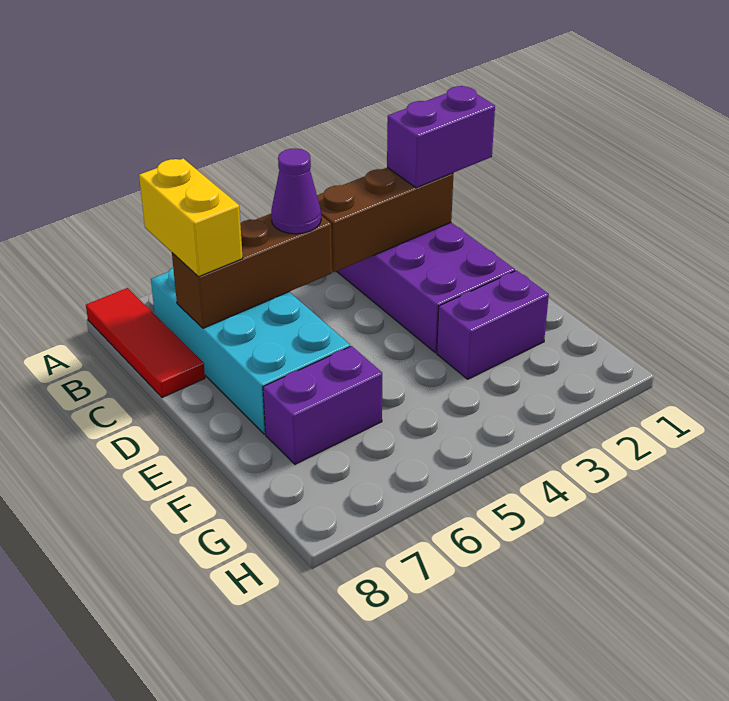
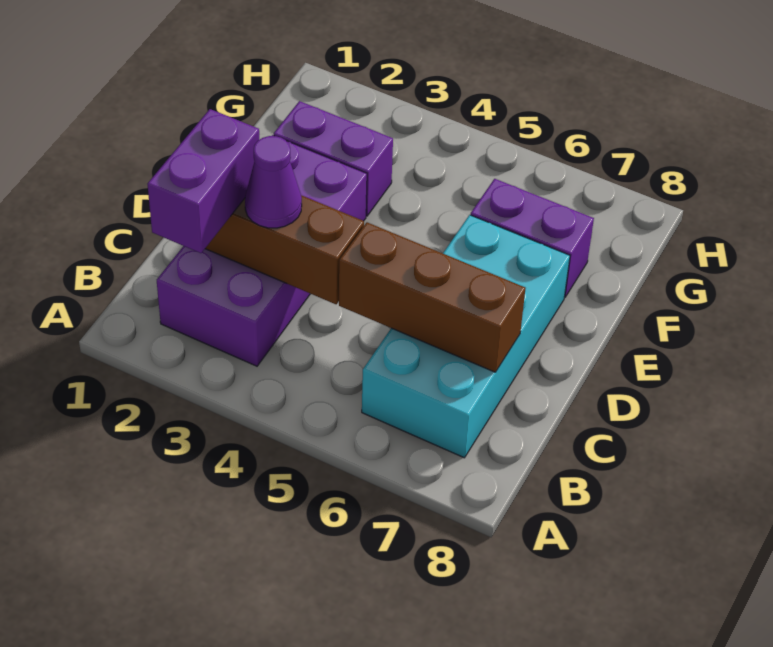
red tile A8:C8 level 1 -> none
yellow brick B7:C7 level 3 -> none
purple brick C1:C2 level 3 -> purple brick B2:C2 level 3
purple cone C5 level 3 -> purple cone C3 level 3

